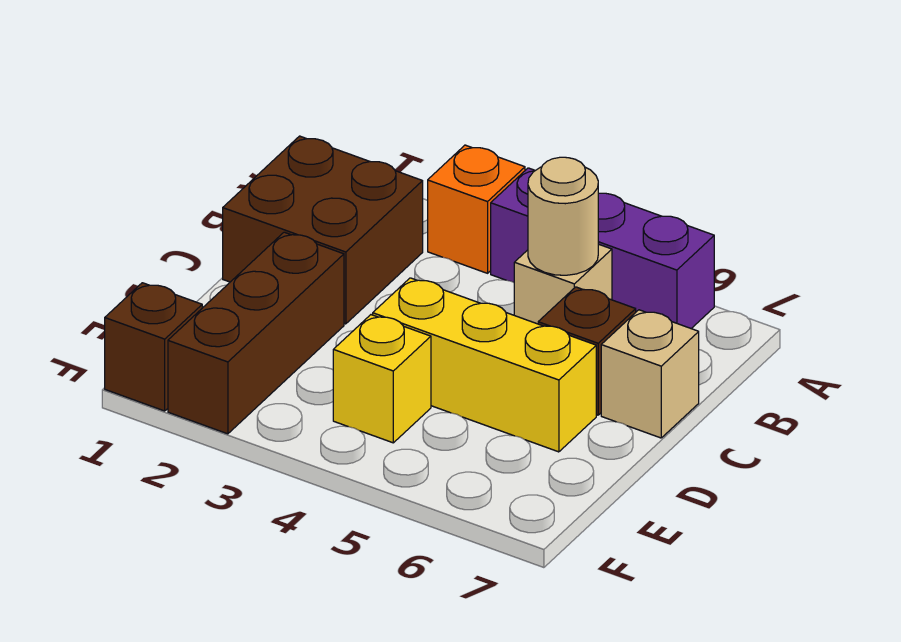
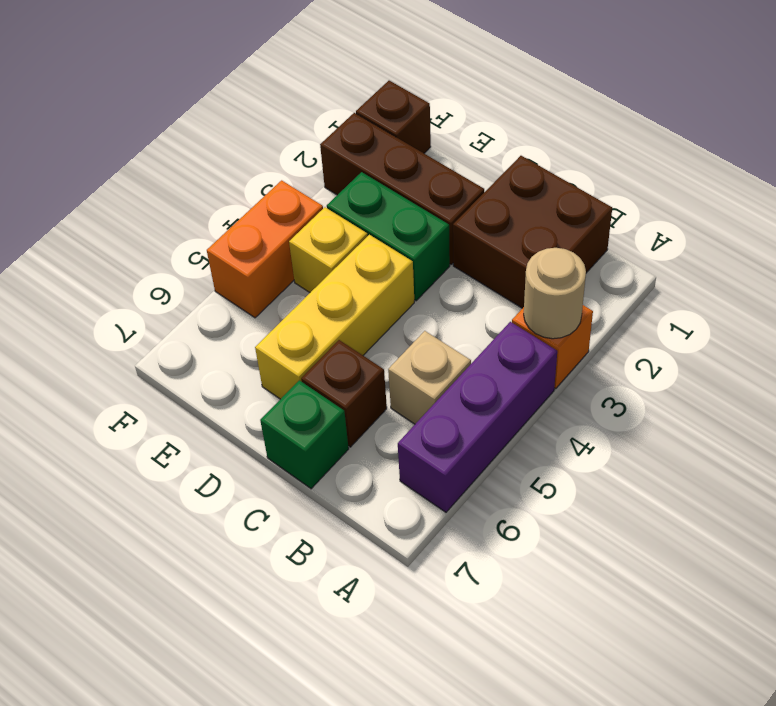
tan round brick B5 level 2 -> tan round brick A3 level 2
tan brick C7 level 1 -> green brick C7 level 1
none -> green brick D3:E3 level 1
none -> orange brick F4:F5 level 1

